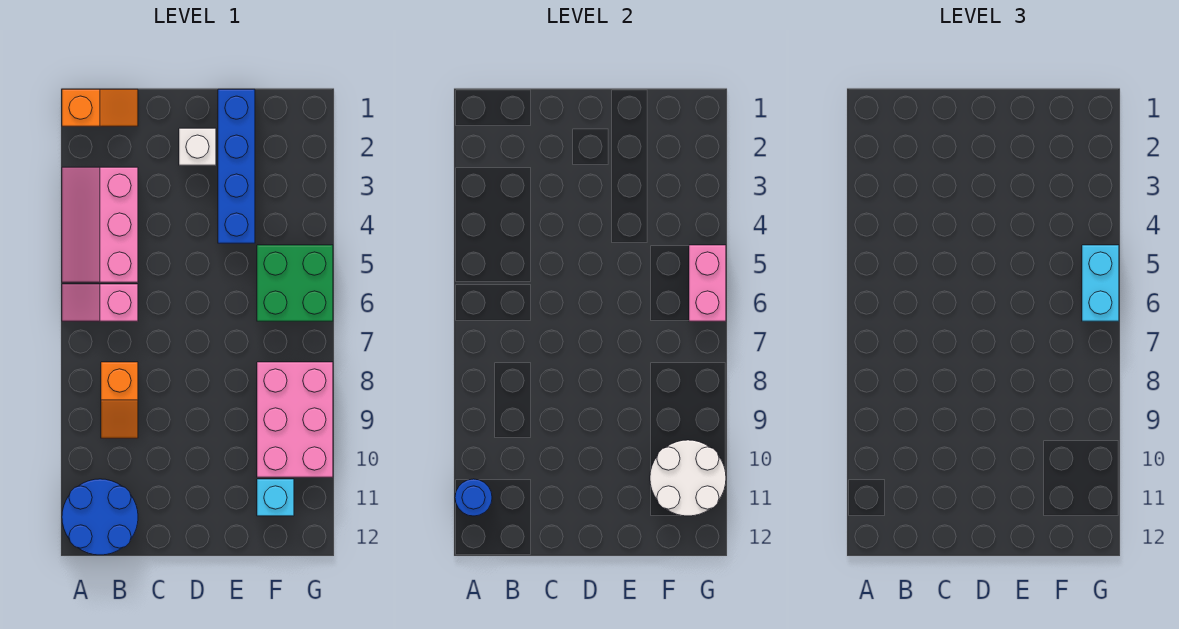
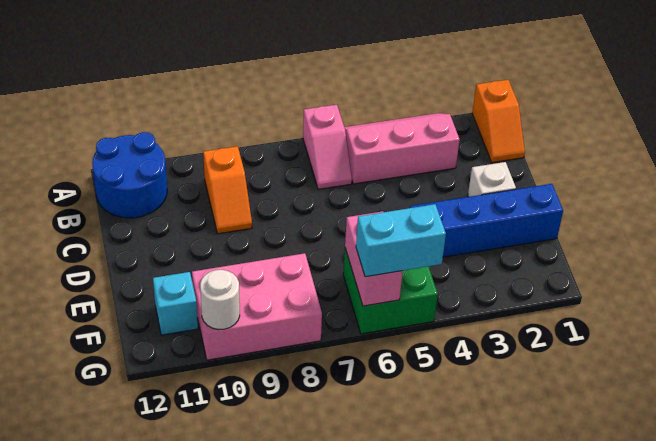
pink slope A6:B6 level 1 top B -> pink slope A6:B6 level 1 top A
blue round brick A11 level 2 -> none
orange slope B8:B9 level 1 top 8 -> orange slope B9:C9 level 1 top B
white round brick F10:G11 level 2 -> white round brick G10 level 2
pink brick G5:G6 level 2 -> pink brick F6:G6 level 2

